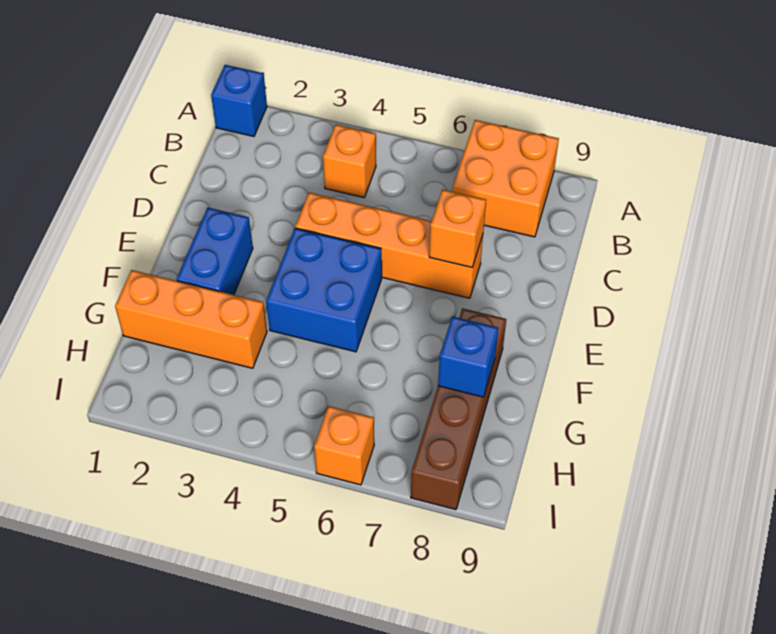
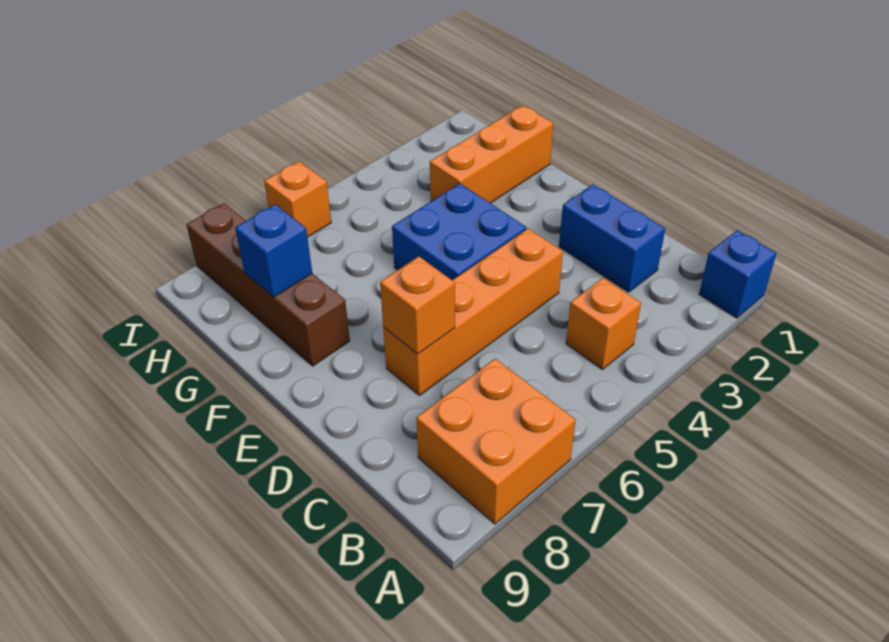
blue brick E2:F2 level 1 -> blue brick C2:D2 level 1

